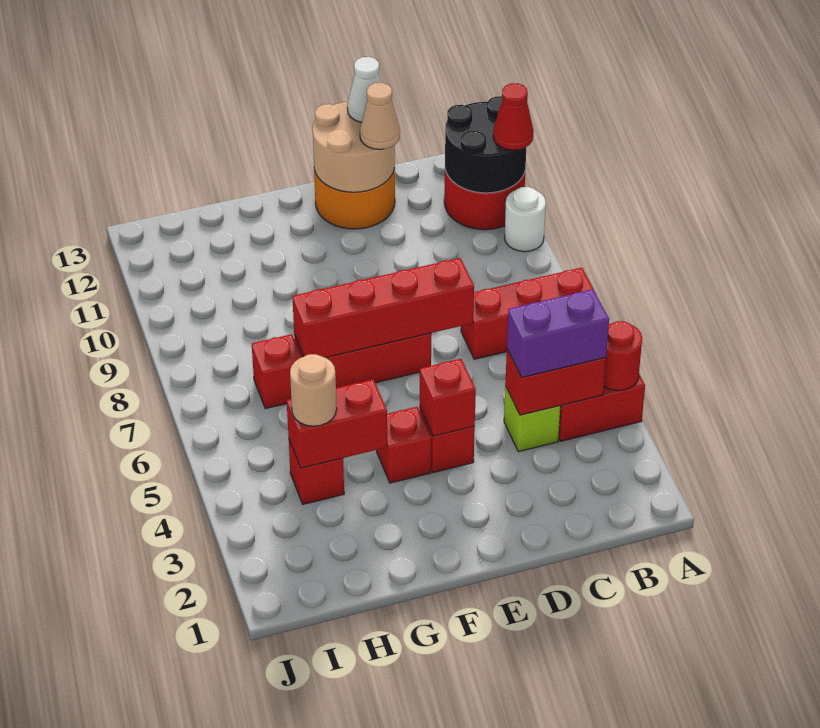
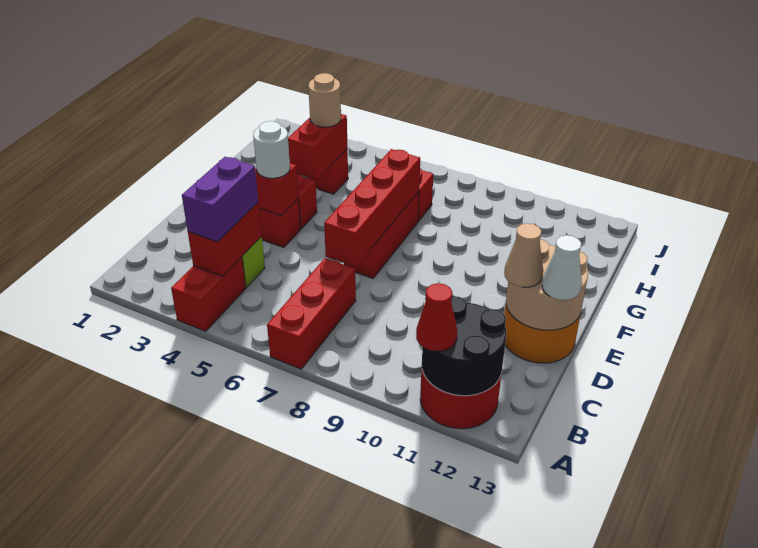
red round brick A4 level 2 -> none
white round brick A10 level 1 -> white round brick E4 level 3

